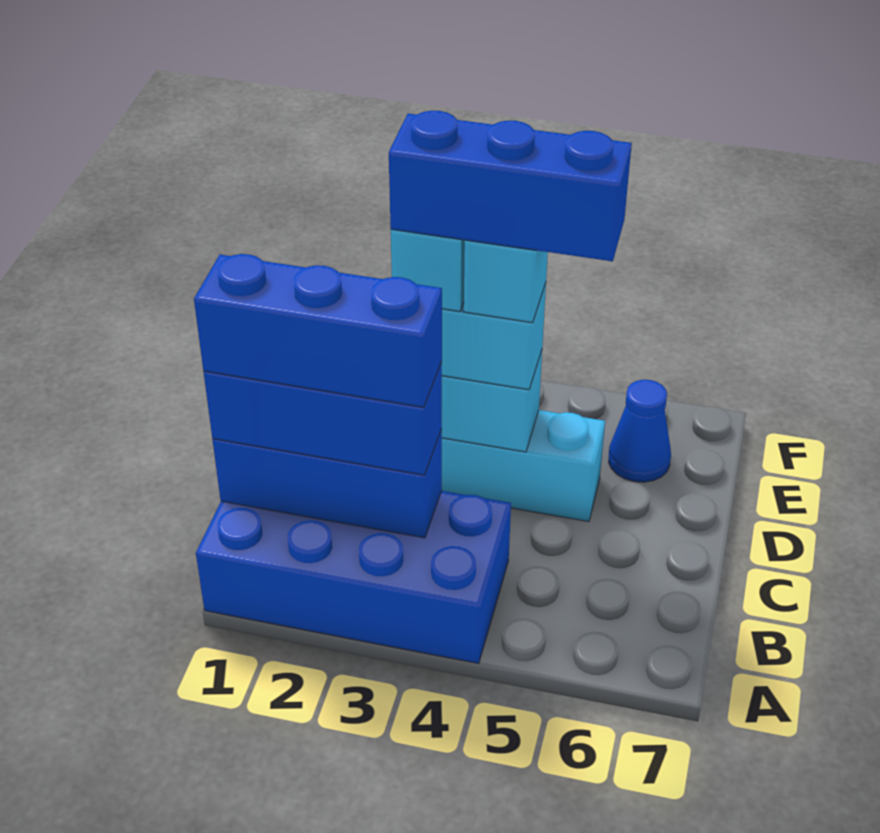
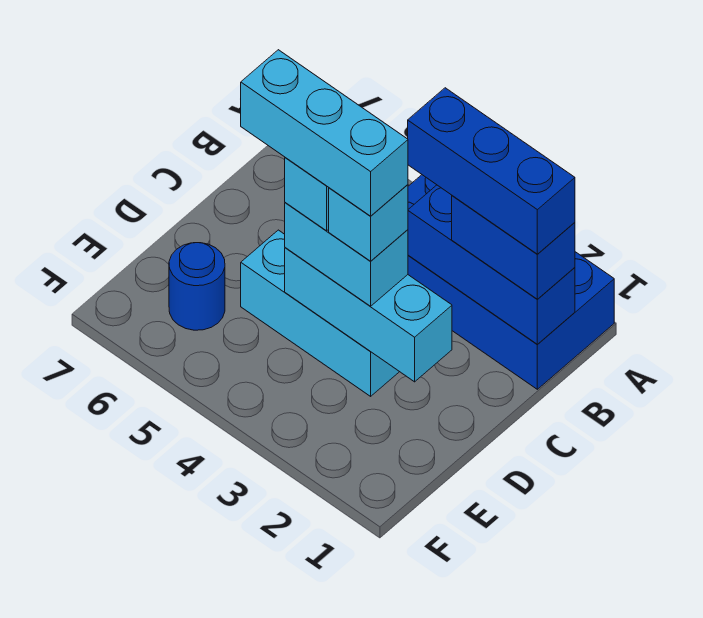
blue brick B1:B3 level 3 -> blue brick B1:B2 level 3
blue brick D3:D5 level 5 -> cyan brick D3:D5 level 5
blue cone E6 level 1 -> blue round brick E6 level 1

